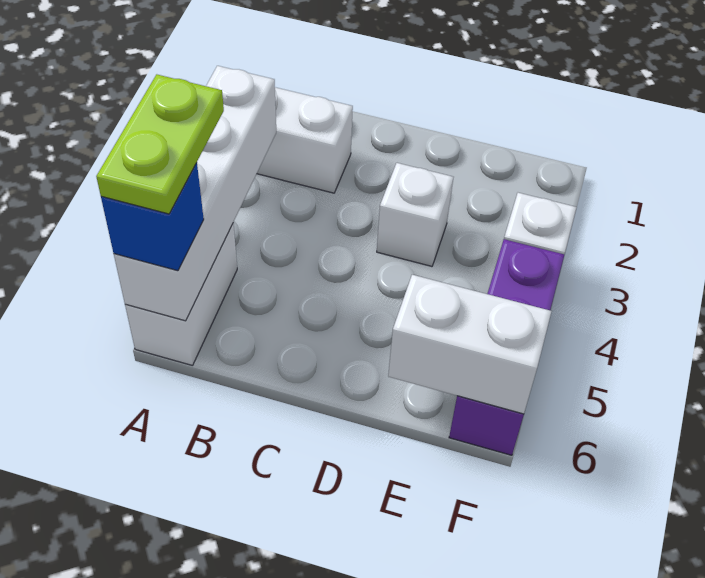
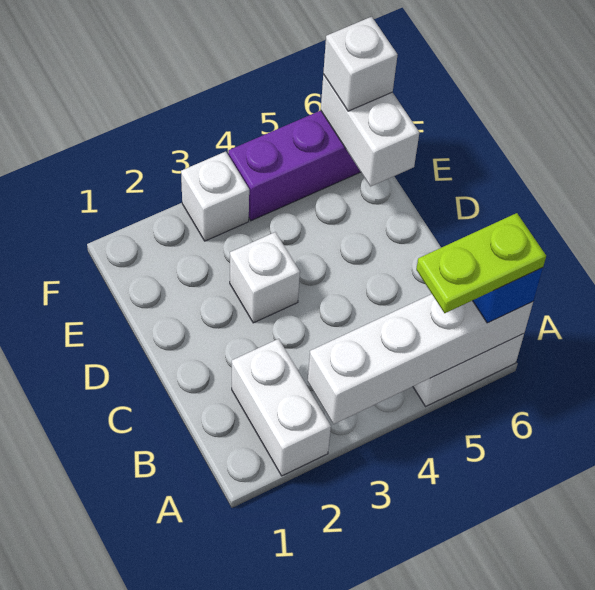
none -> white brick F6 level 3

